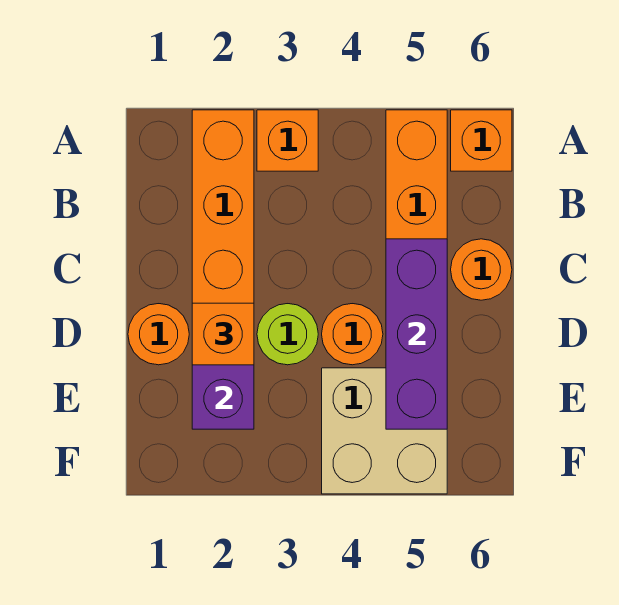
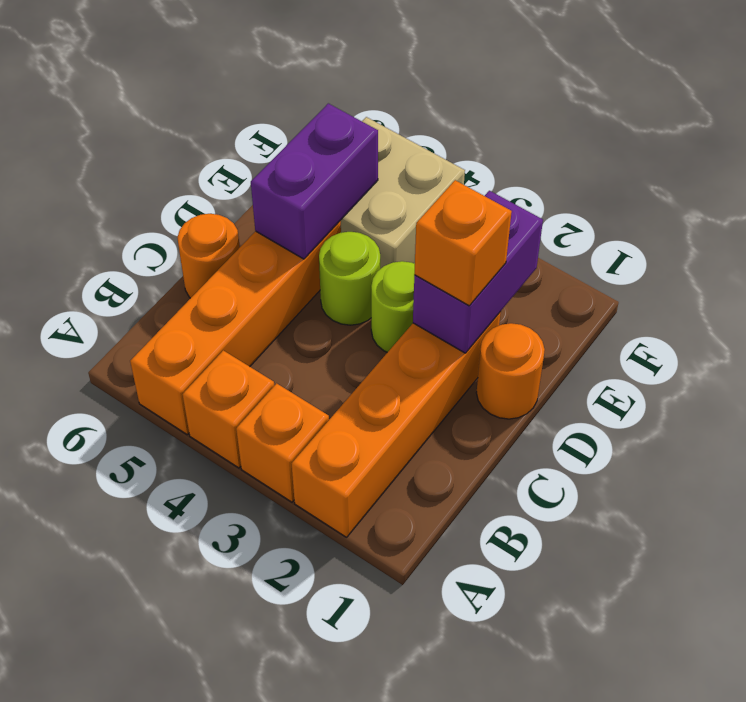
orange brick A6 level 1 -> orange brick A4 level 1
purple brick C5:E5 level 2 -> purple brick D5:E5 level 2
orange round brick D4 level 1 -> lime round brick D4 level 1

